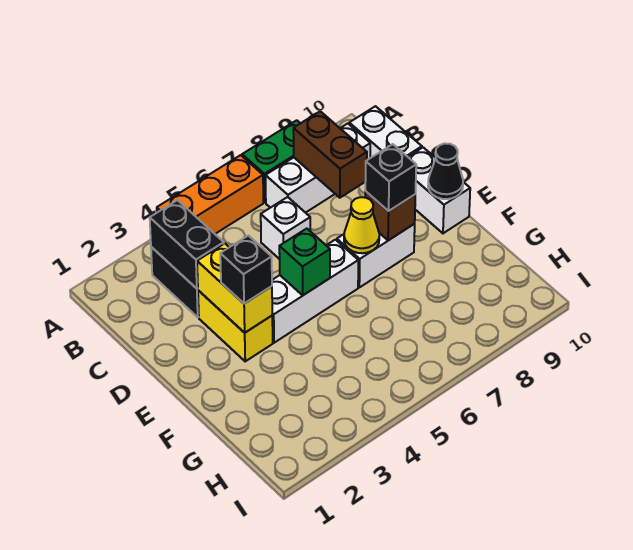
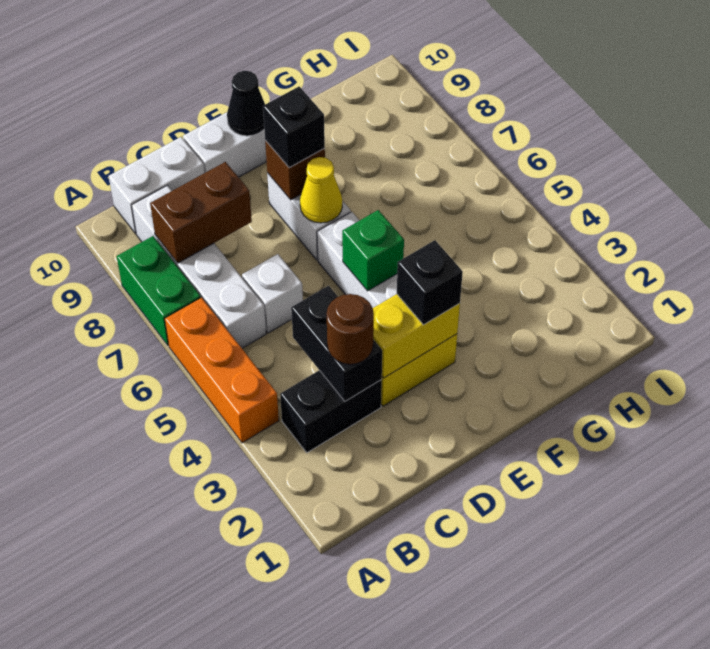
black brick B3:C3 level 2 -> black brick C3:C4 level 2
white brick B7:B9 level 1 -> white brick B6:B9 level 1
none -> brown round brick C3 level 3

